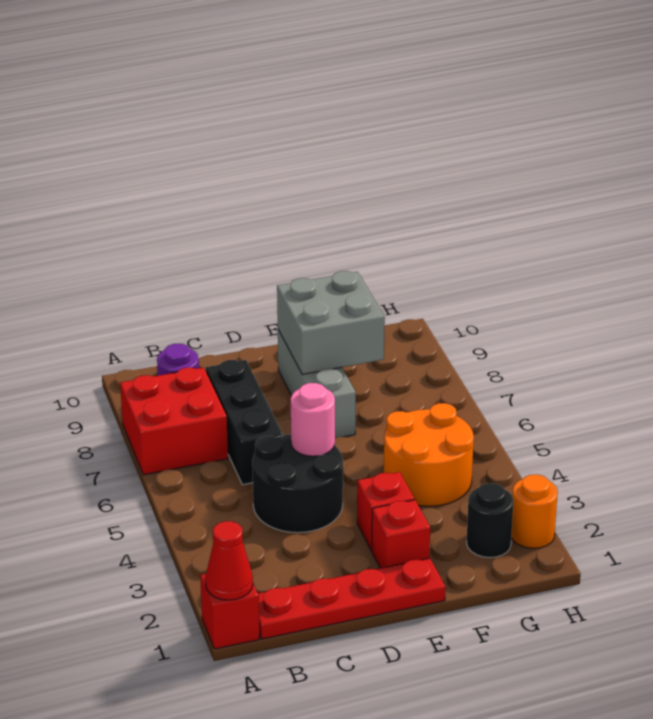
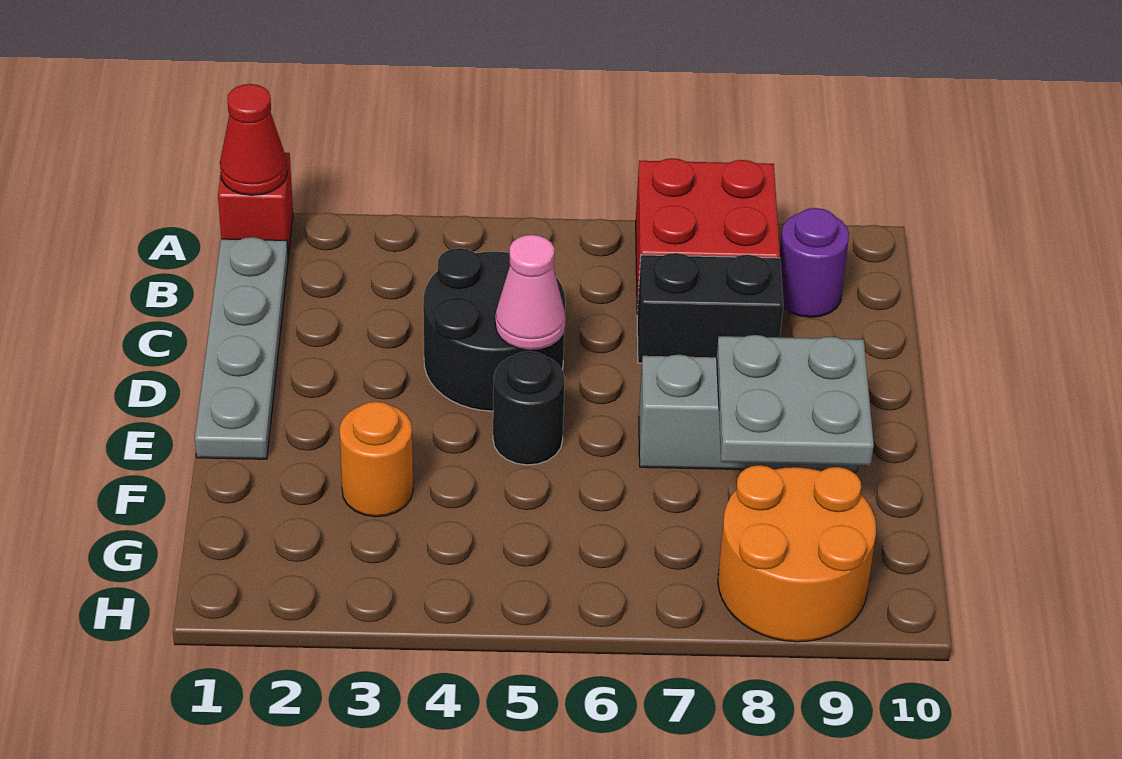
red plate B1:E1 level 1 -> grey plate B1:E1 level 1
black brick C6:C8 level 1 -> black brick C7:C8 level 1
pink round brick D5 level 2 -> pink cone D5 level 2
red brick E2 level 1 -> none
red brick E3 level 1 -> none
grey brick E8:F9 level 2 -> grey plate E8:F9 level 2
orange round brick F4:G5 level 1 -> orange round brick G8:H9 level 1
black round brick G2 level 1 -> black round brick E5 level 1
orange round brick H2 level 1 -> orange round brick F3 level 1

